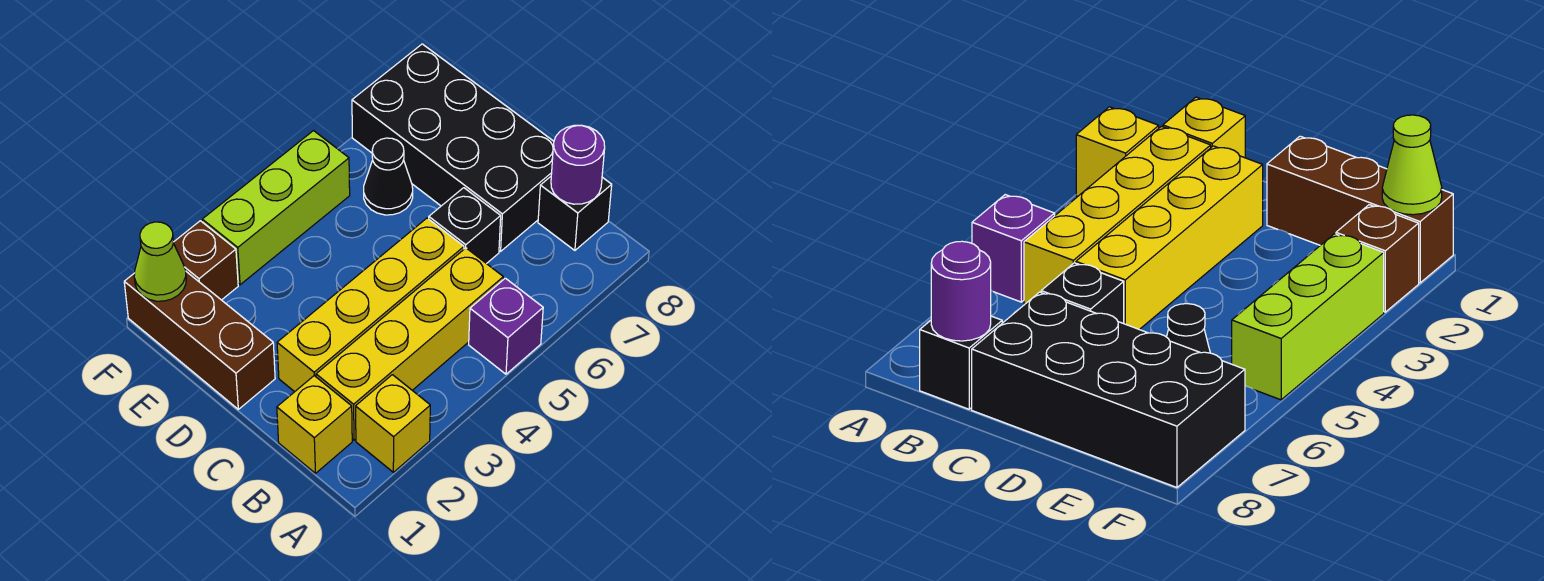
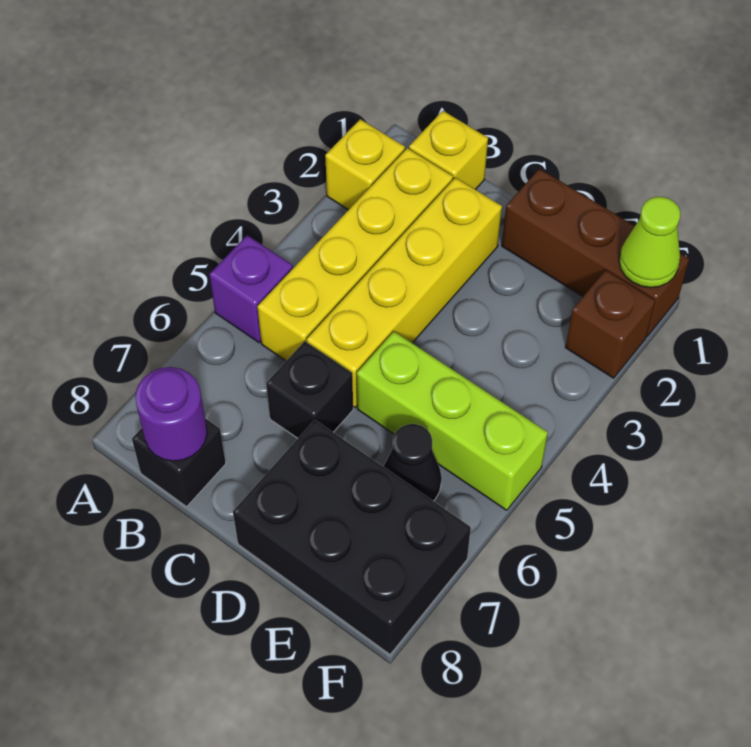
black brick C7:F8 level 1 -> black brick D7:F8 level 1
lime brick F3:F5 level 1 -> lime brick D5:F5 level 1

